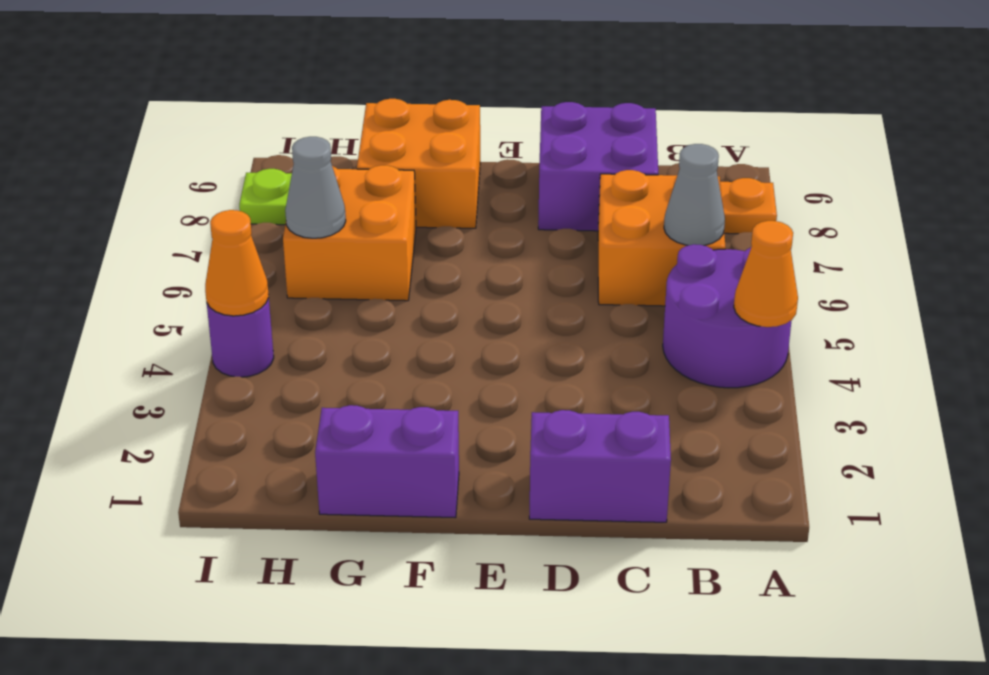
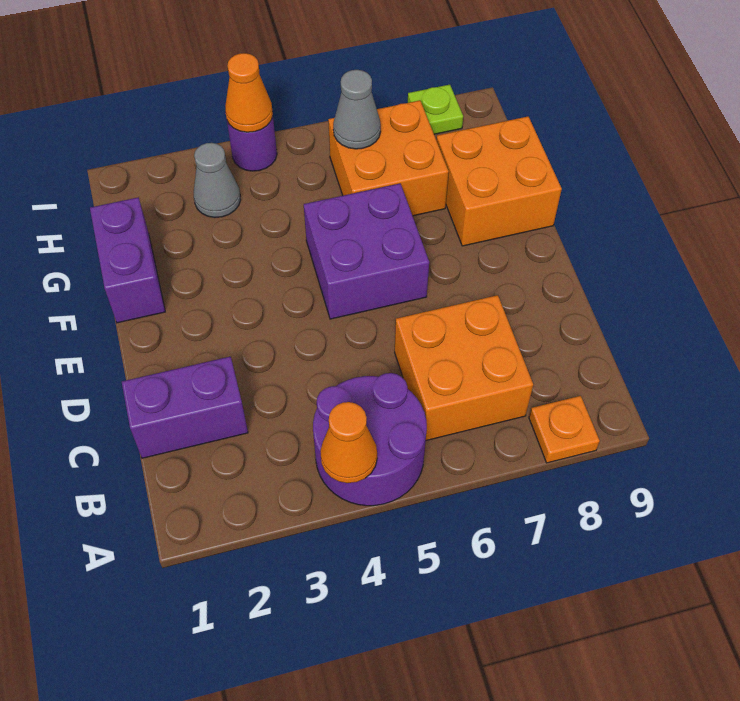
grey cone B6 level 2 -> grey cone H3 level 1
purple brick C1:D1 level 1 -> purple brick C1:C2 level 1
purple brick C8:D9 level 1 -> purple brick E5:F6 level 1

